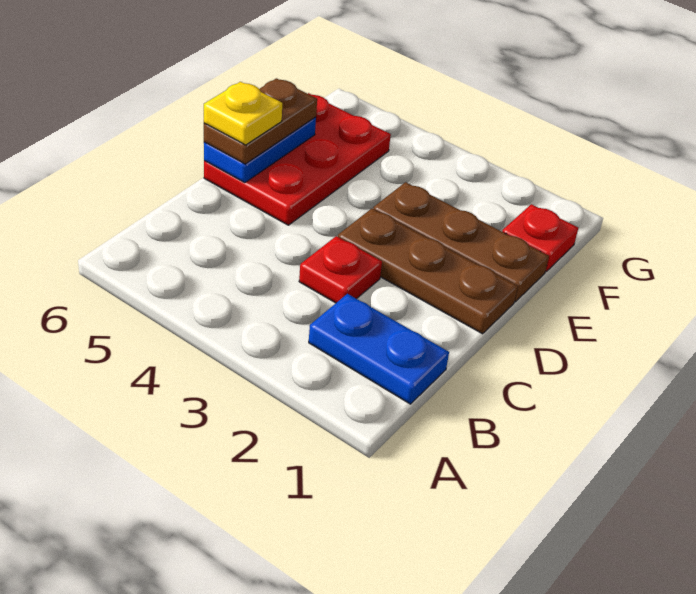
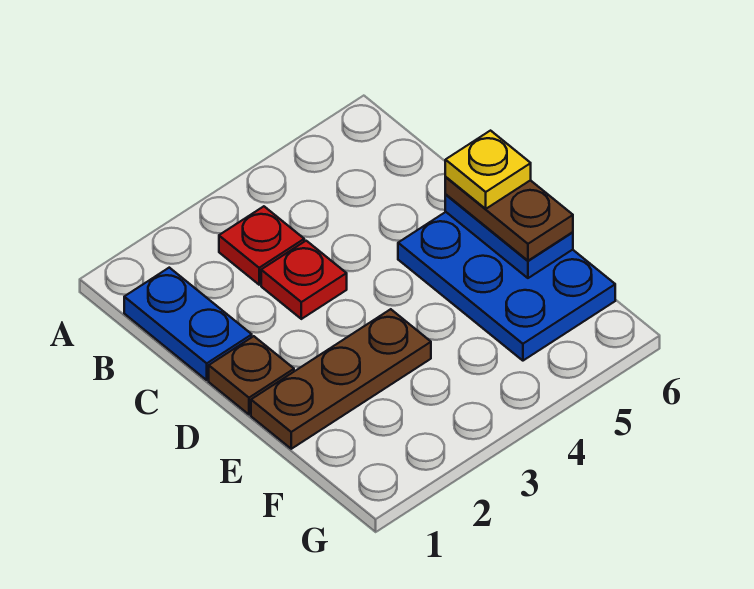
blue plate B1:B2 level 1 -> blue plate B1:C1 level 1
brown plate D1:D3 level 1 -> brown plate D1 level 1
red plate D5:F6 level 1 -> blue plate D5:F6 level 1
red plate F1 level 1 -> red plate B3 level 1

